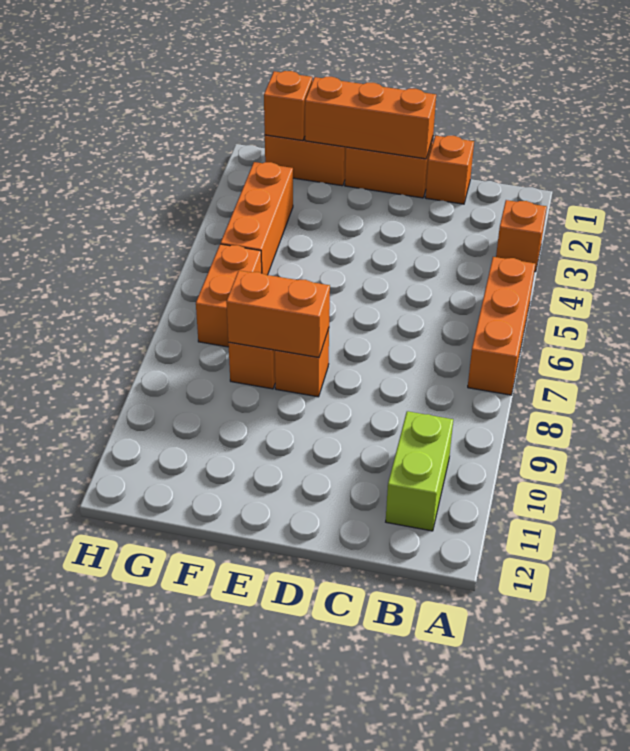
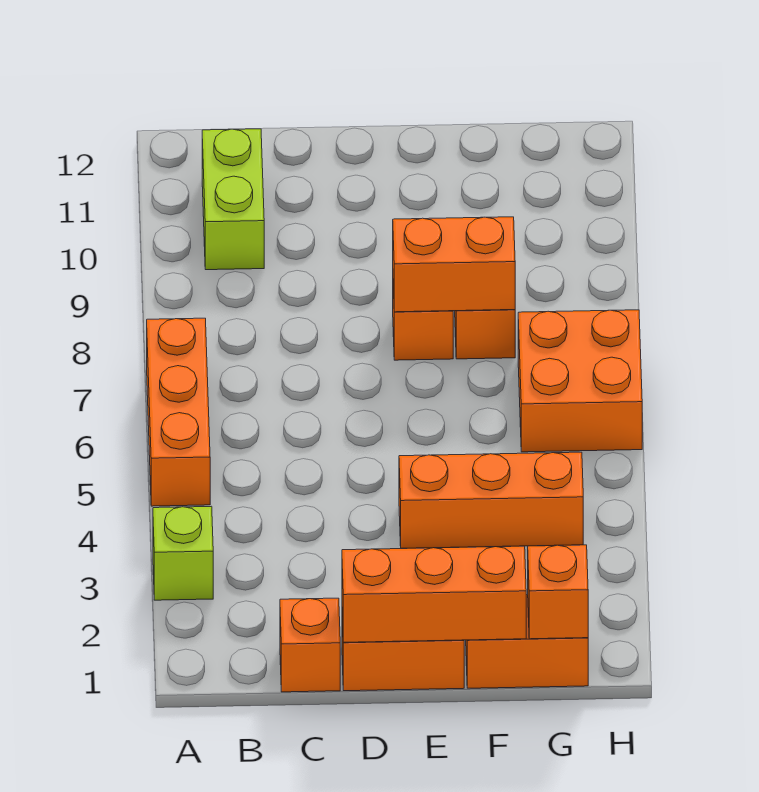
orange brick A3 level 1 -> lime brick A3 level 1
orange brick G3:G5 level 1 -> orange brick E4:G4 level 1
orange brick G6:G7 level 1 -> orange brick G6:H7 level 1

